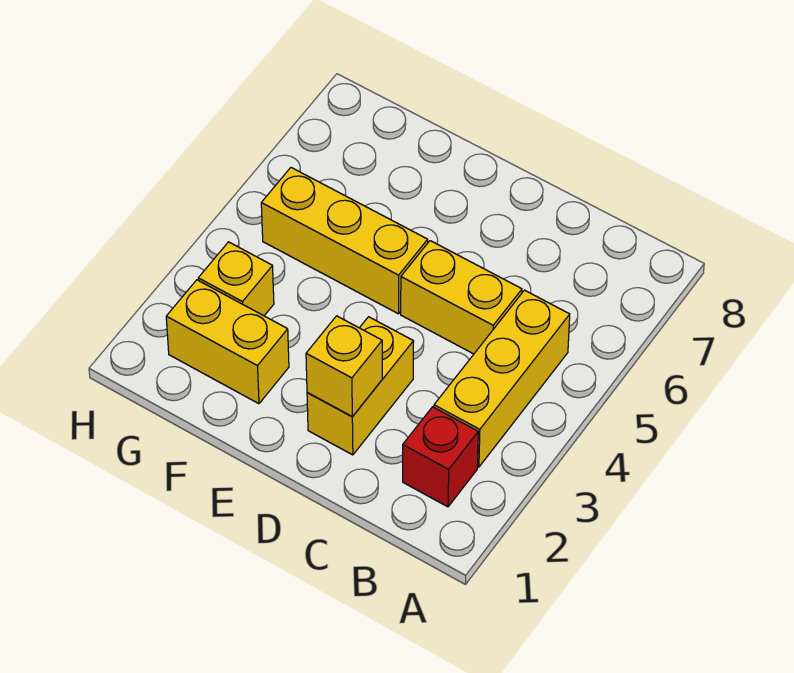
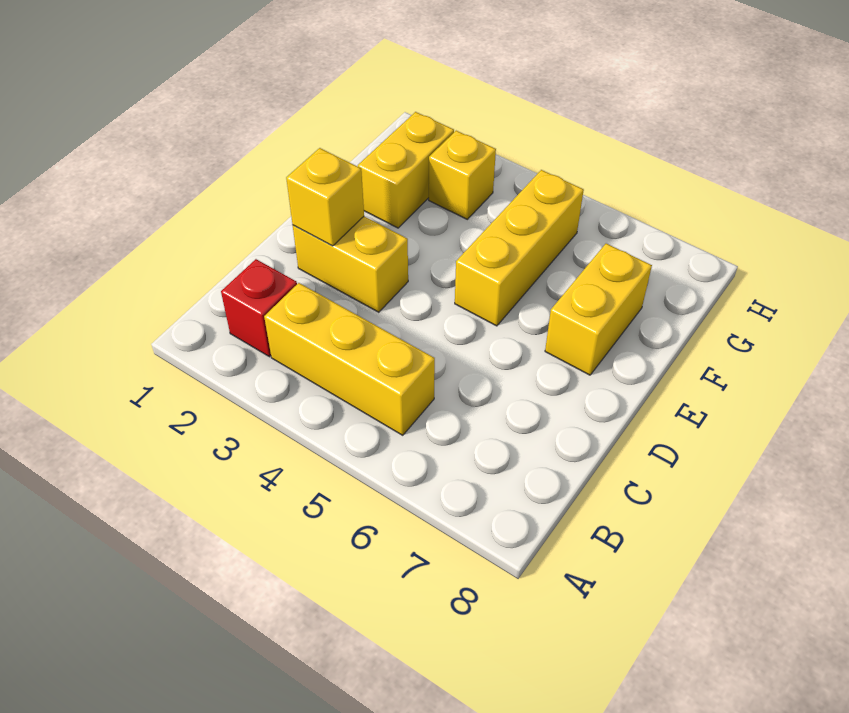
yellow brick C5:D5 level 1 -> yellow brick E7:F7 level 1

